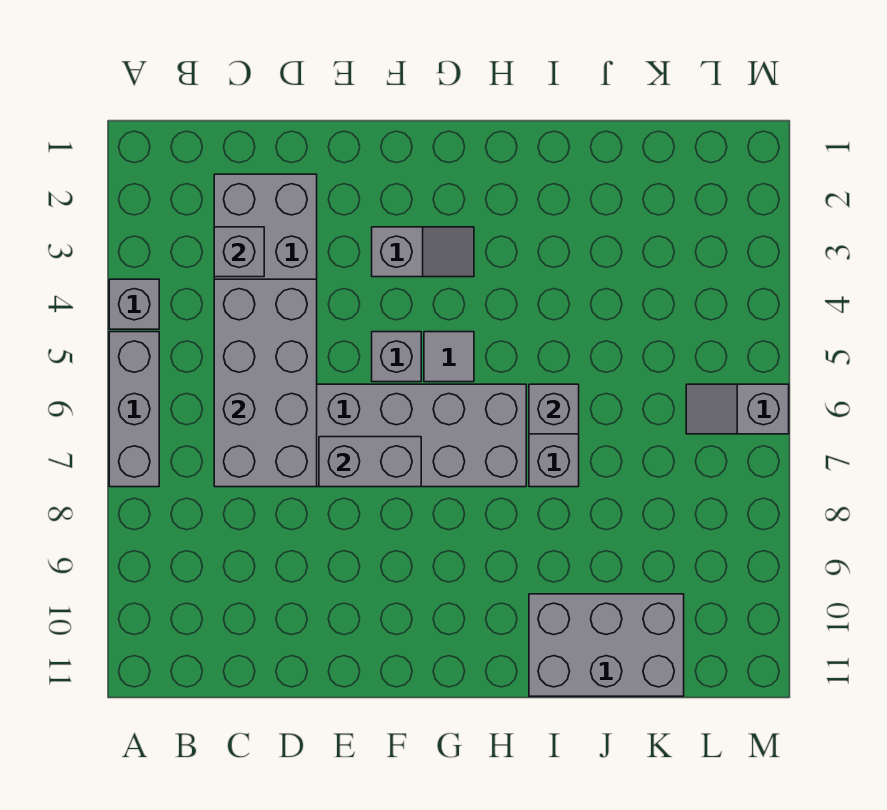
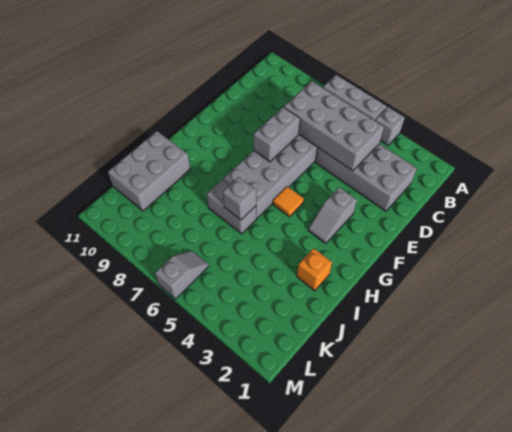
grey brick C3 level 2 -> none
grey brick F5 level 1 -> none
grey tile G5 level 1 -> orange tile G5 level 1
none -> orange brick I2 level 1

